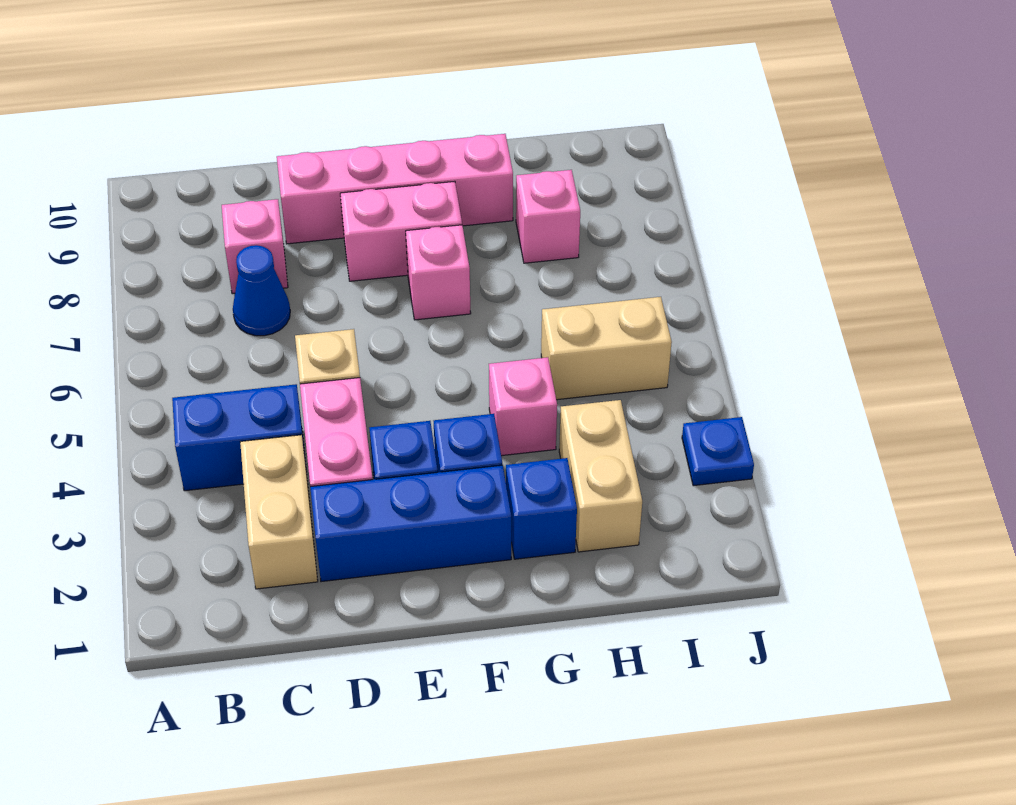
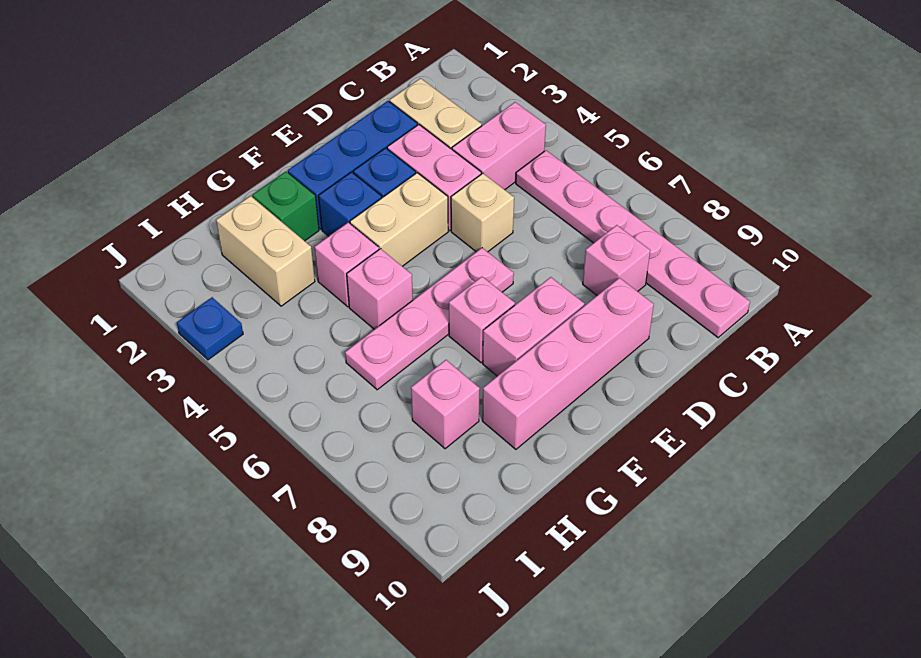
blue brick B4:C4 level 1 -> pink brick B4:C4 level 1
none -> pink plate B5:B10 level 1
blue cone C7 level 1 -> none
none -> pink plate E6:H6 level 1
blue brick G2 level 1 -> green brick G2 level 1
none -> pink brick G5 level 1
tan brick H5:I5 level 1 -> tan brick E4:F4 level 1

